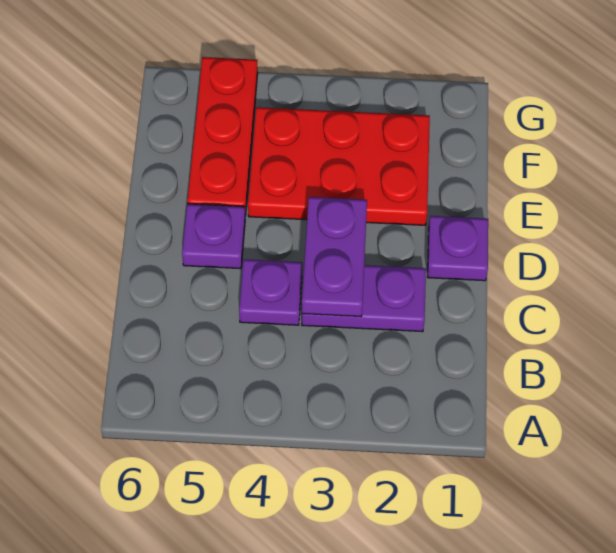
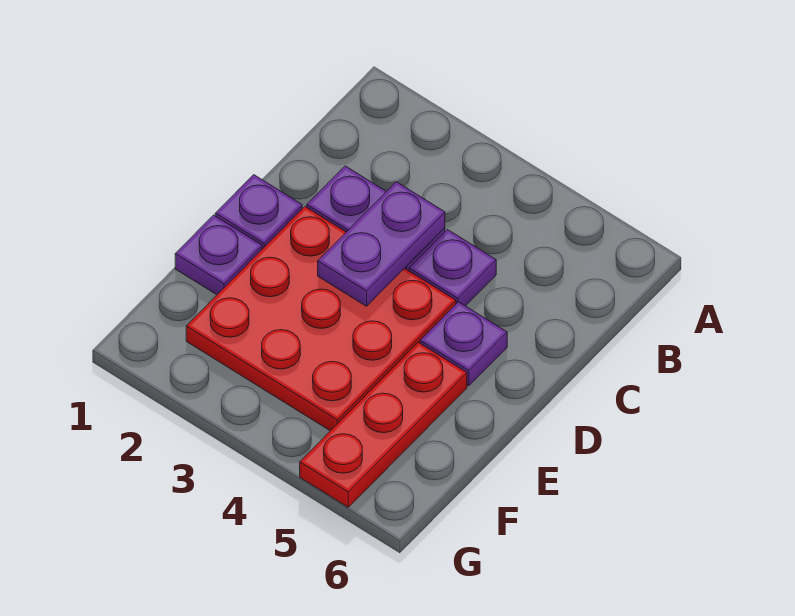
none -> purple plate E1 level 1
red plate E2:F4 level 1 -> red plate D2:F4 level 1

